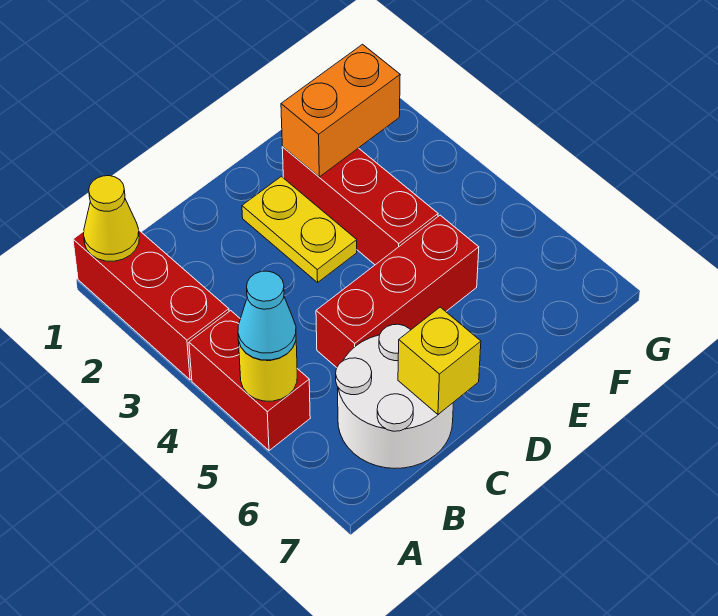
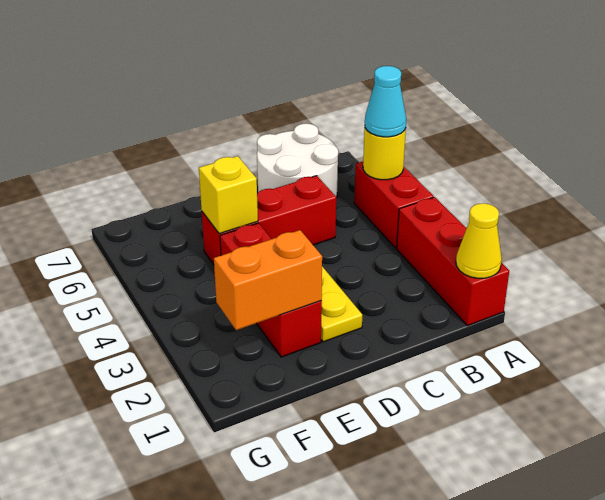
yellow brick C7 level 2 -> yellow brick E5 level 2

